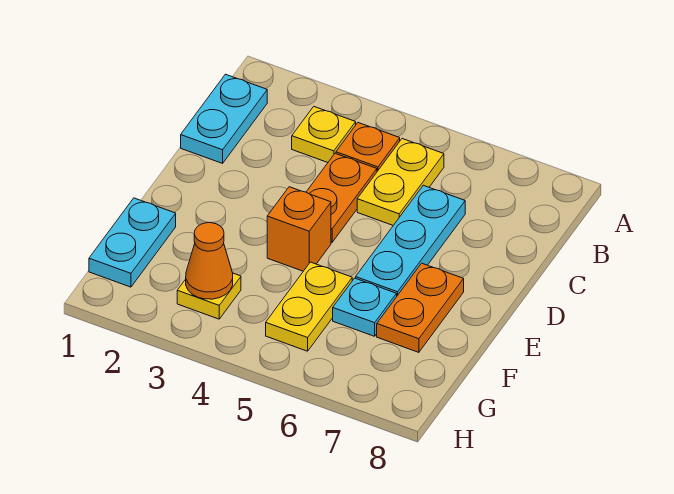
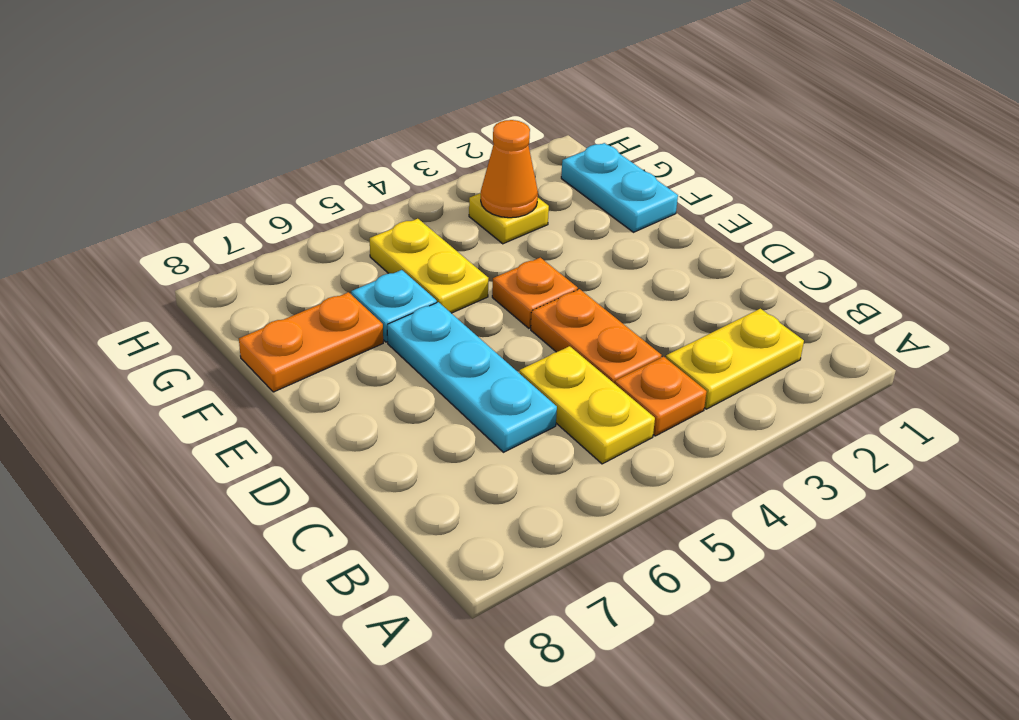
cyan plate B1:C1 level 1 -> none
yellow plate B3 level 1 -> yellow plate B2:B3 level 1
orange brick E4 level 1 -> orange plate E4 level 1
orange plate E7:F7 level 1 -> orange plate F7:F8 level 1

